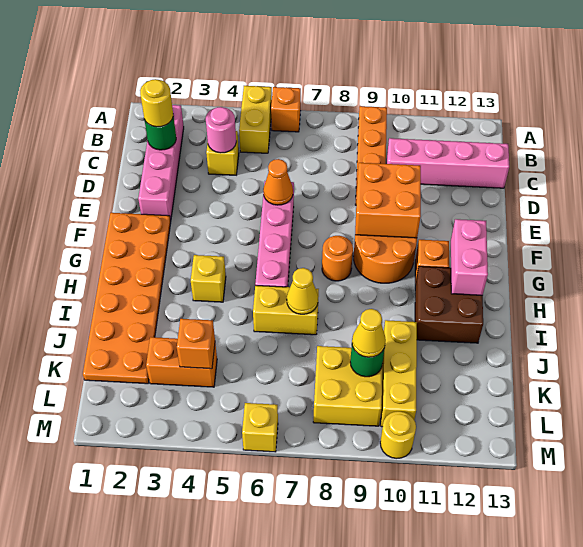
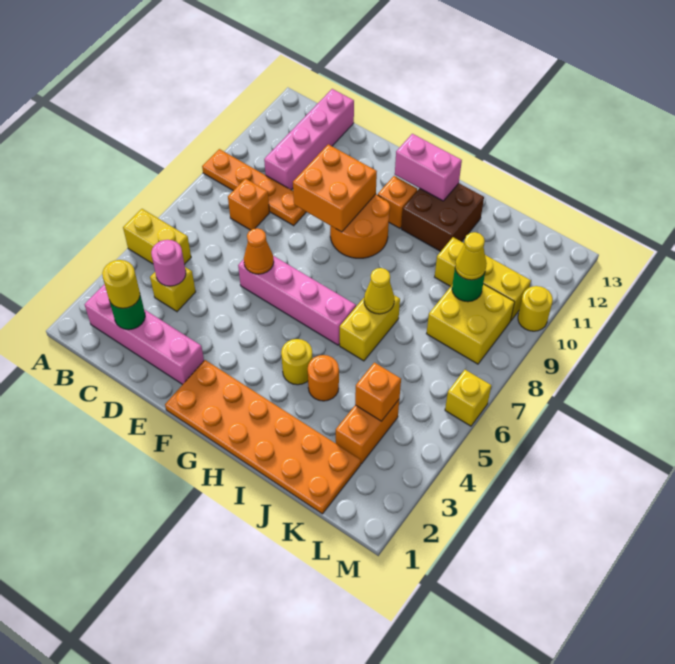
orange brick A6 level 1 -> orange brick C8 level 1
orange round brick G8 level 1 -> orange round brick I4 level 1
yellow brick H4 level 1 -> yellow round brick H4 level 1

